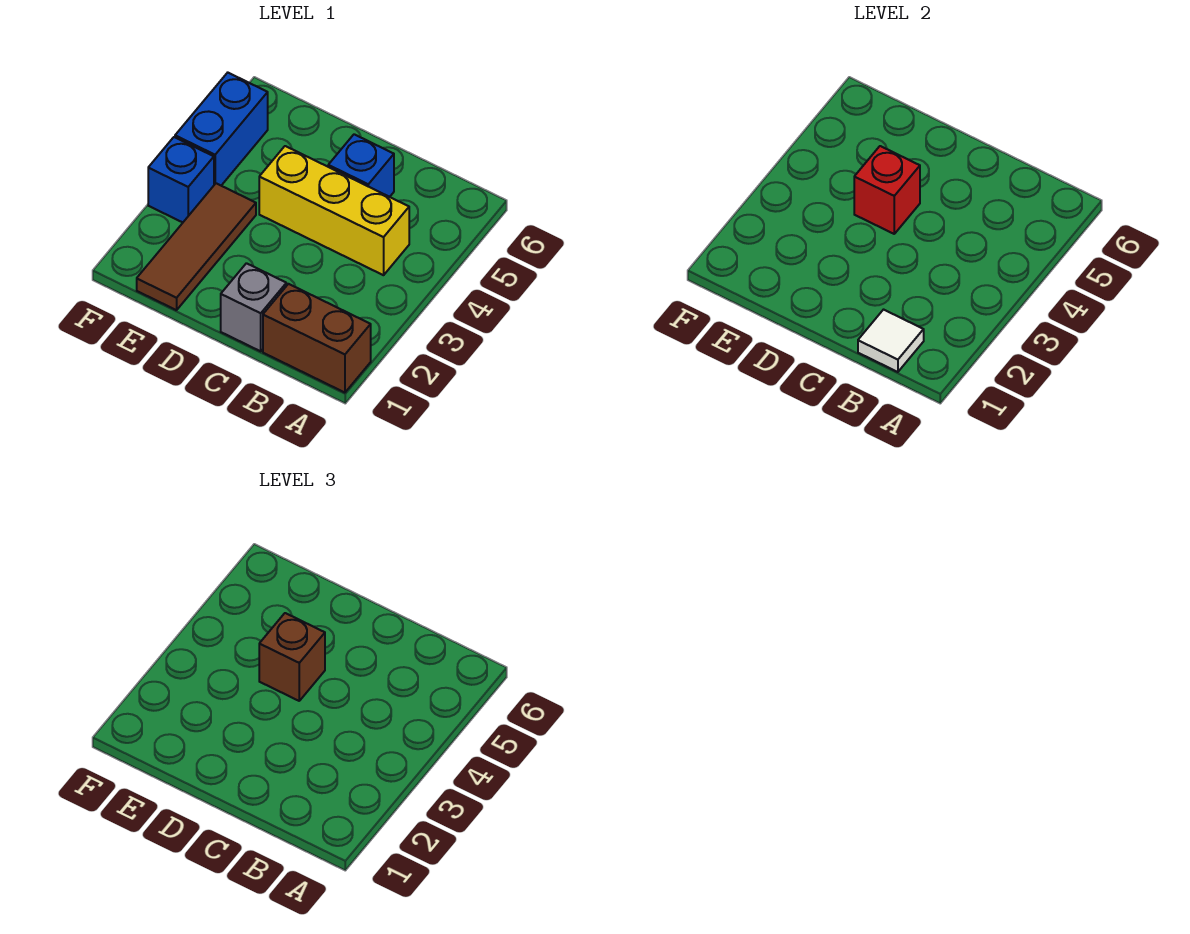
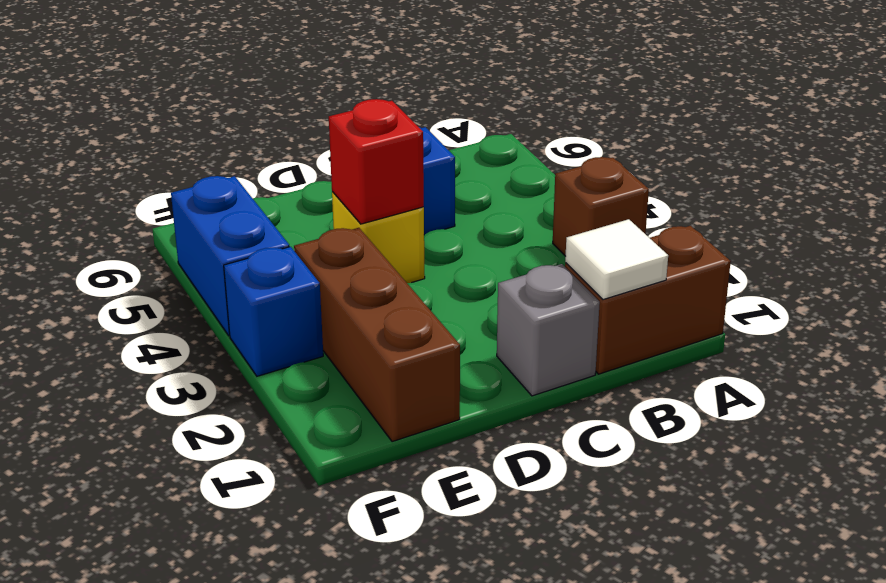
yellow brick B4:D4 level 1 -> yellow brick D4 level 1
brown brick D4 level 3 -> brown brick A3 level 1
brown tile E1:E3 level 1 -> brown brick E1:E3 level 1

